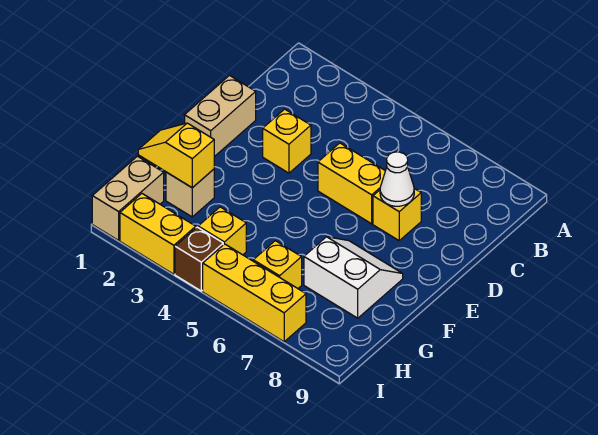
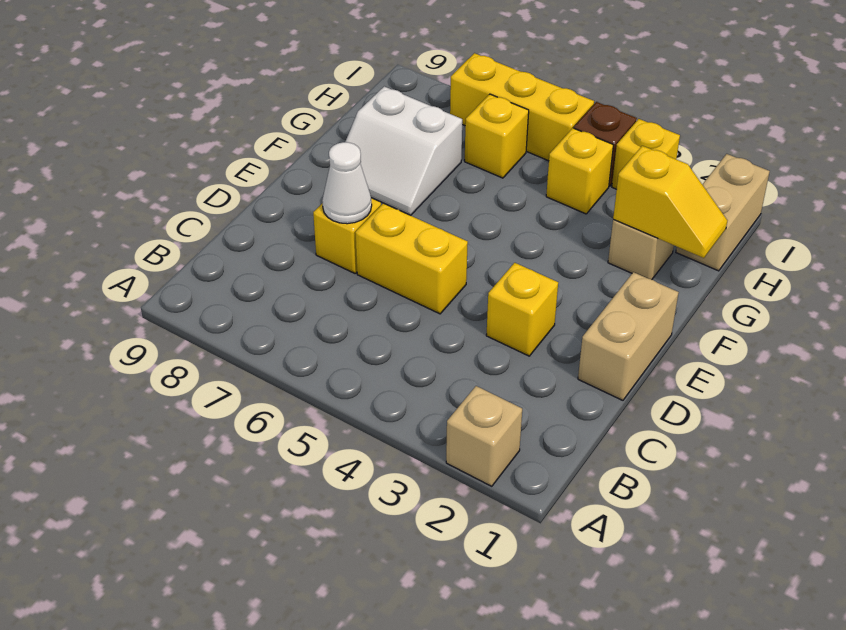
none -> tan brick A2 level 1
yellow brick I2:I3 level 1 -> yellow brick I3 level 1

